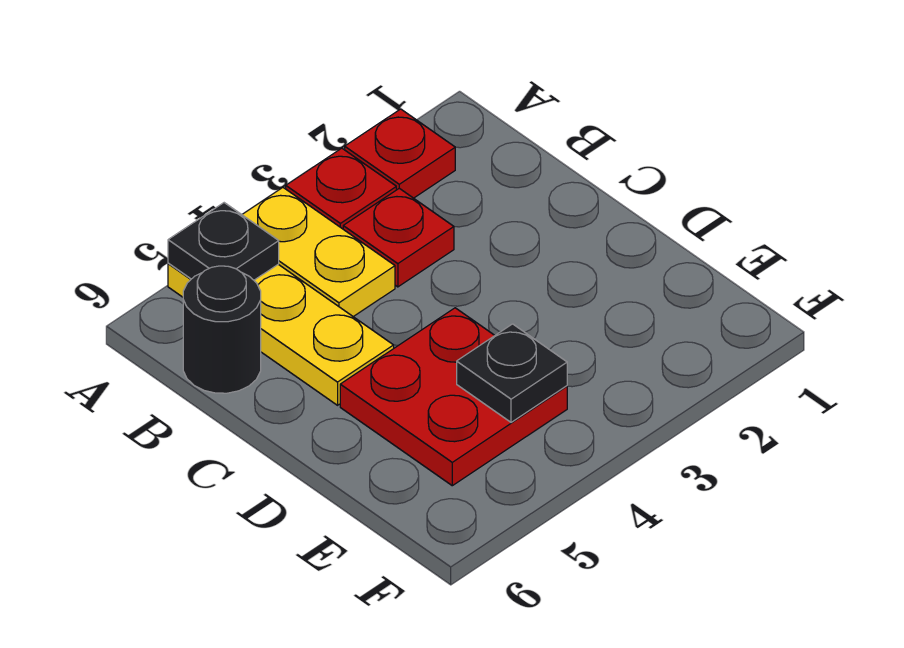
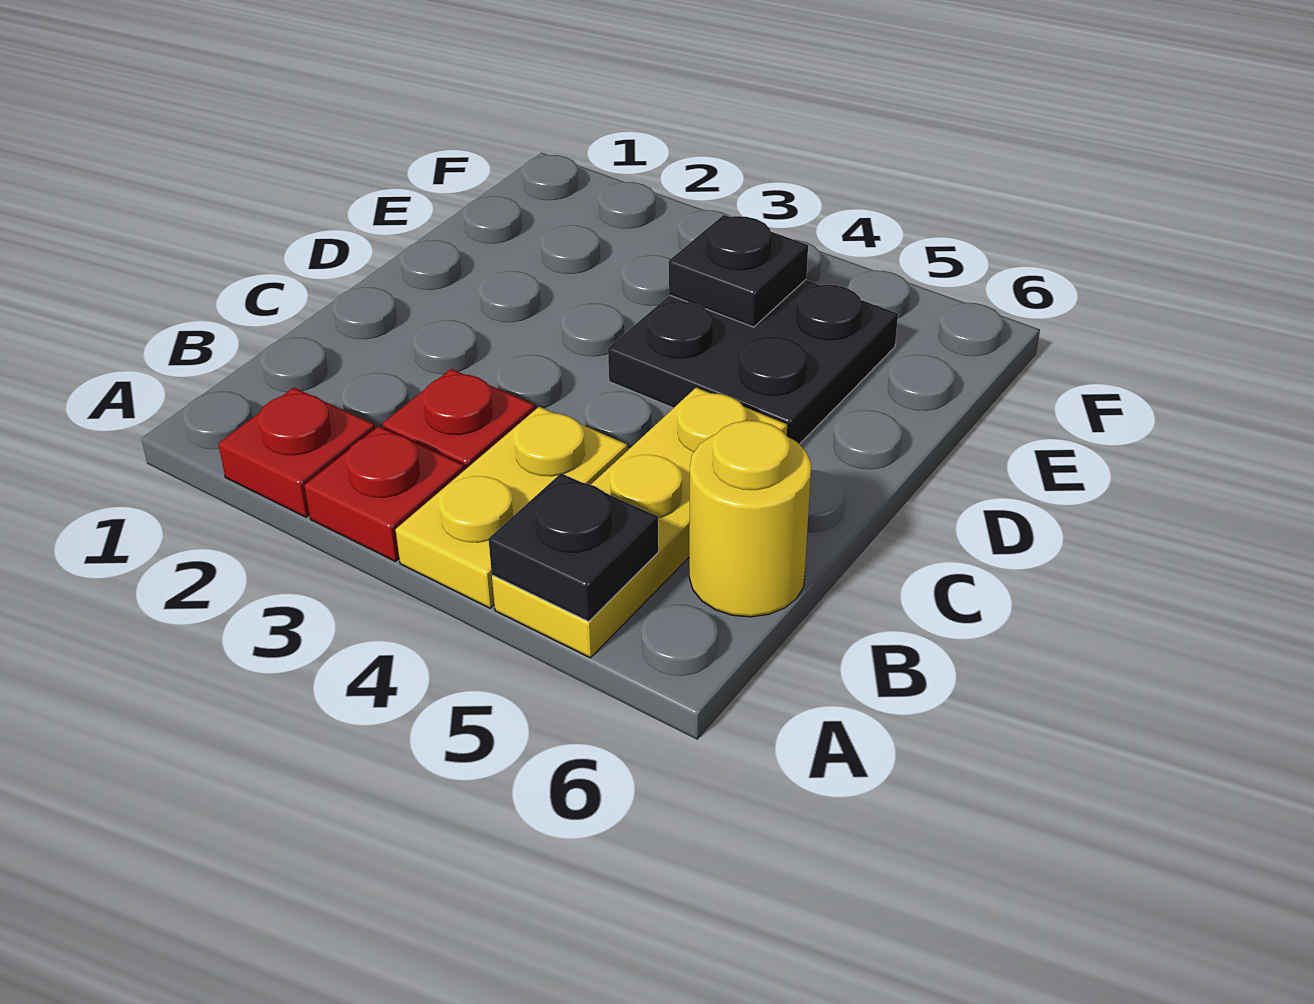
black round brick B6 level 1 -> yellow round brick B6 level 1
red plate D4:E5 level 1 -> black plate D4:E5 level 1

